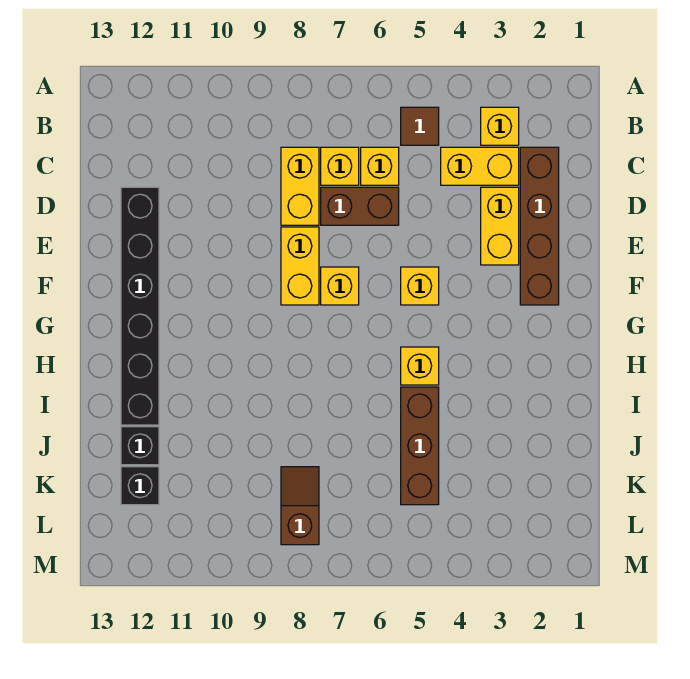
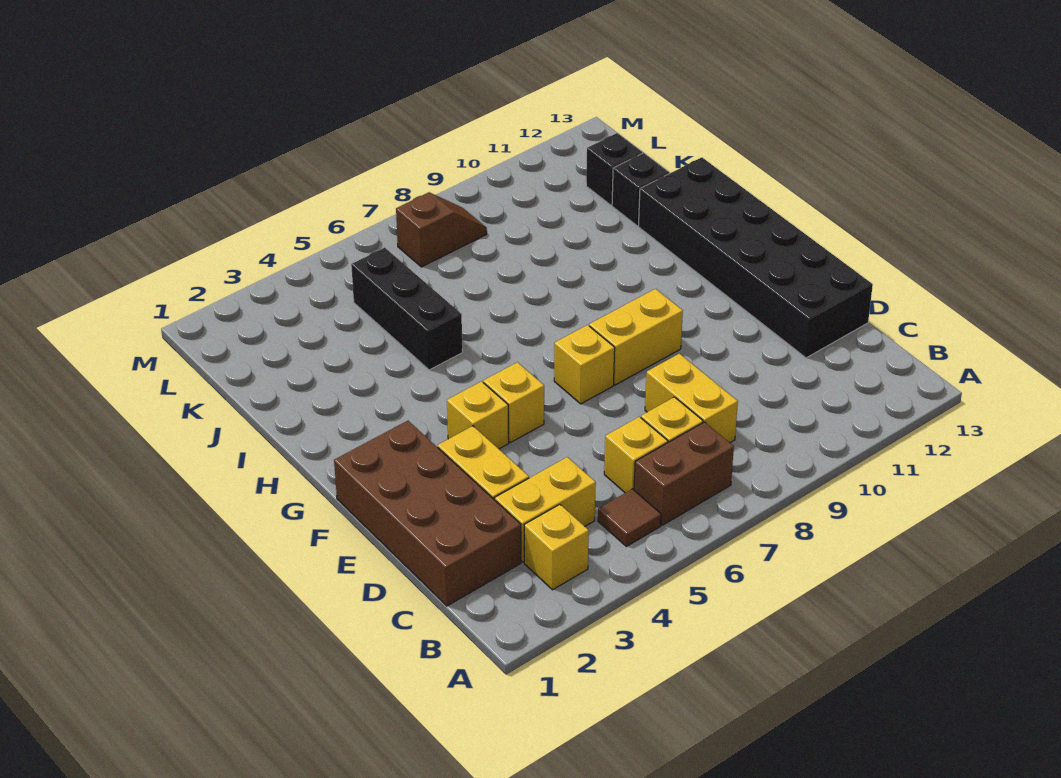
brown brick C2:F2 level 1 -> brown brick C1:F2 level 1
brown brick D6:D7 level 1 -> brown brick B6:B7 level 1
black brick D12:I12 level 1 -> black brick D12:I13 level 1
yellow brick E8:F8 level 1 -> yellow brick F8:F9 level 1
yellow brick H5 level 1 -> yellow brick F4 level 1
brown brick I5:K5 level 1 -> black brick I5:K5 level 1
brown slope K8:L8 level 1 top L -> brown slope L7:L8 level 1 top 7

